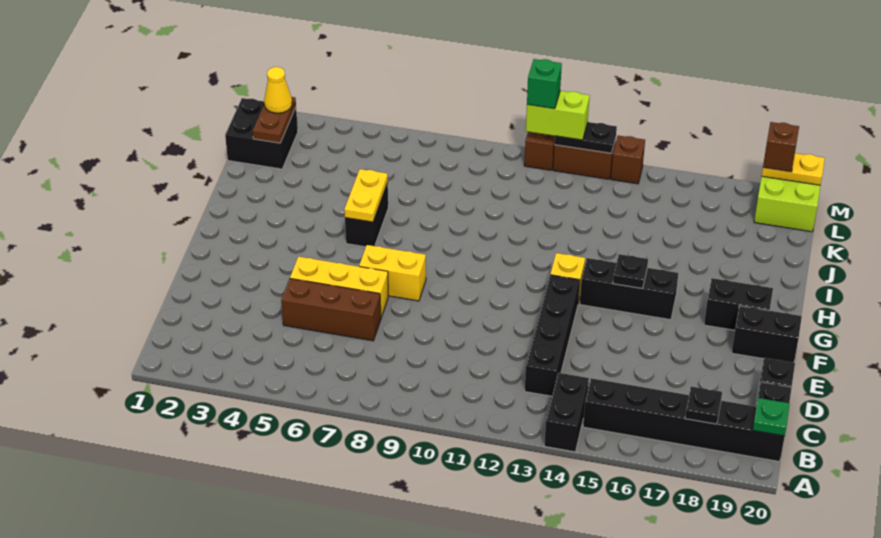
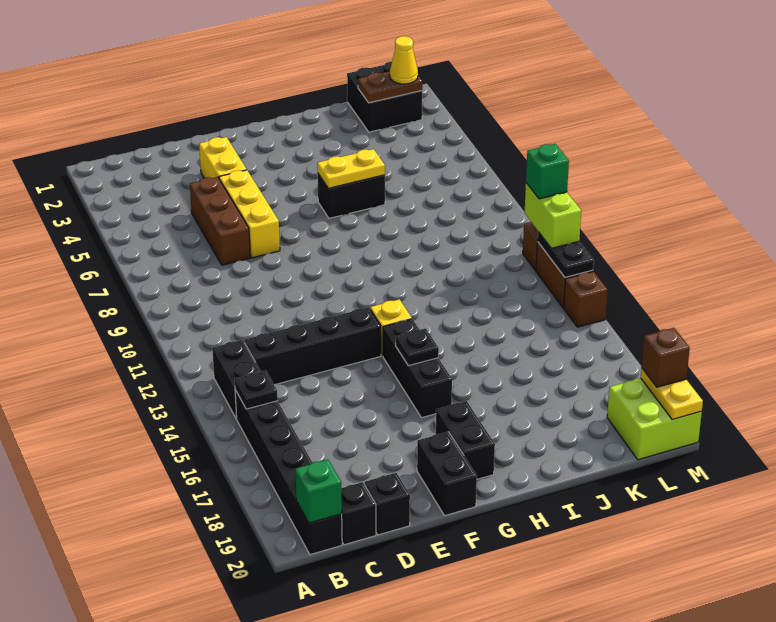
black brick A14:B14 level 1 -> black brick B13:B14 level 1
black plate B18 level 2 -> black plate B15 level 2
green plate B20 level 2 -> green brick B20 level 2
yellow brick F7:F8 level 1 -> yellow brick E3:E4 level 1

